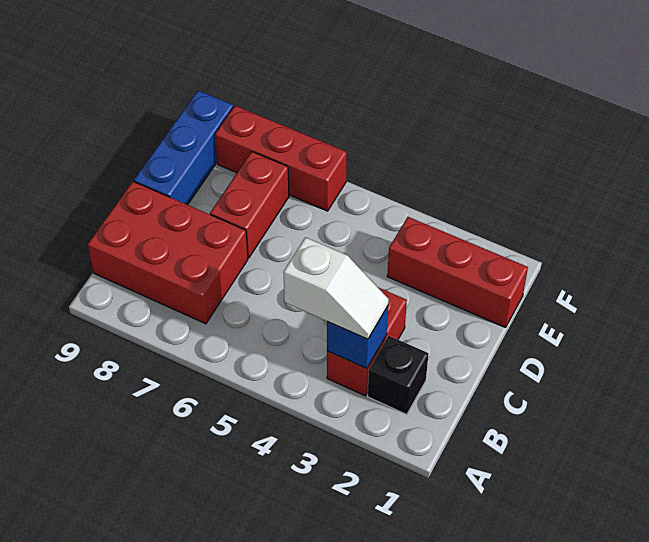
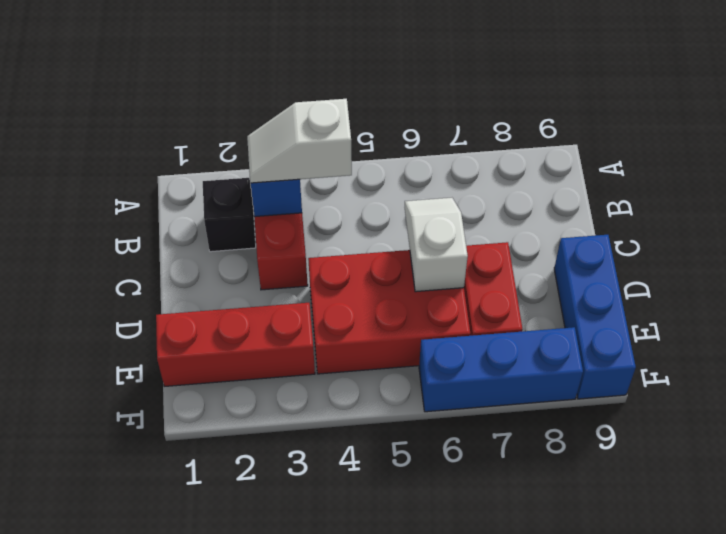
red brick B7:C9 level 1 -> red brick D4:E6 level 1
none -> white slope C6:D6 level 2 top D
red brick F6:F8 level 1 -> blue brick F6:F8 level 1

